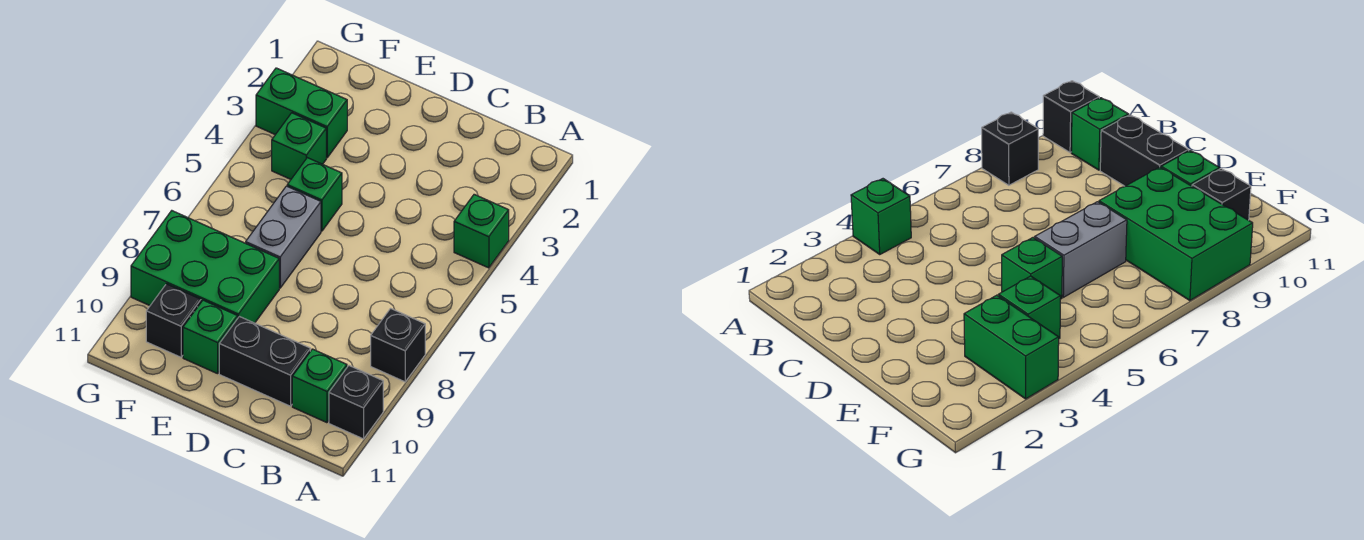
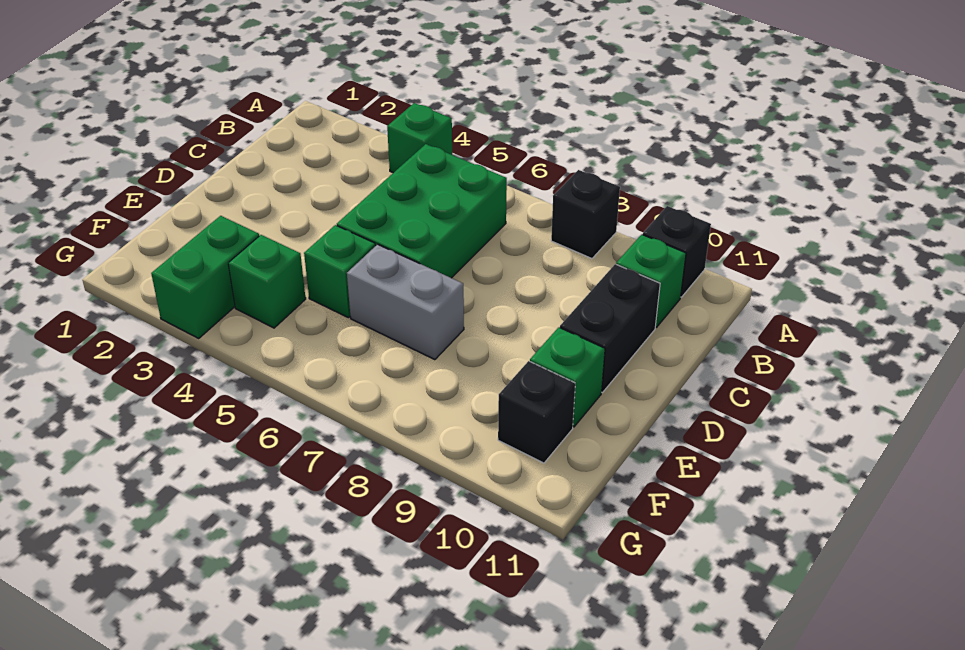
green brick E8:G9 level 1 -> green brick B5:D6 level 1

